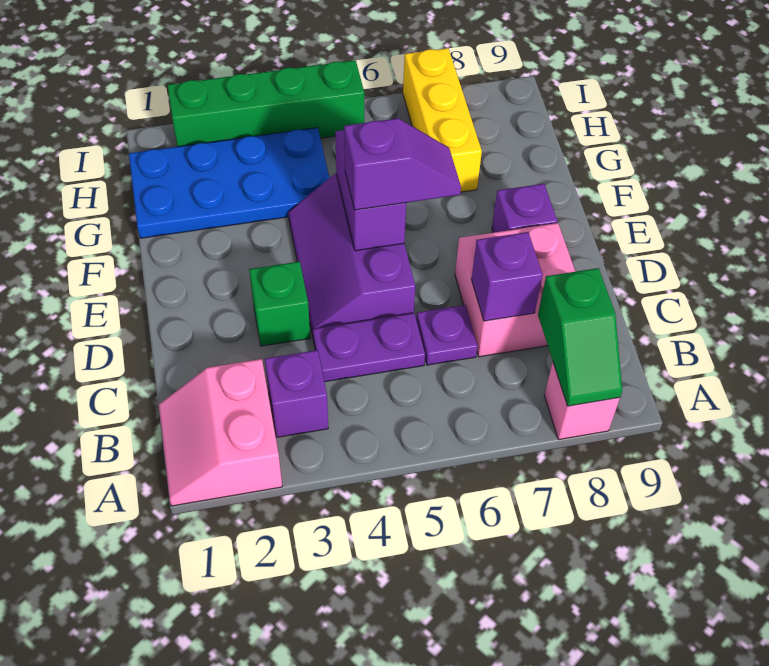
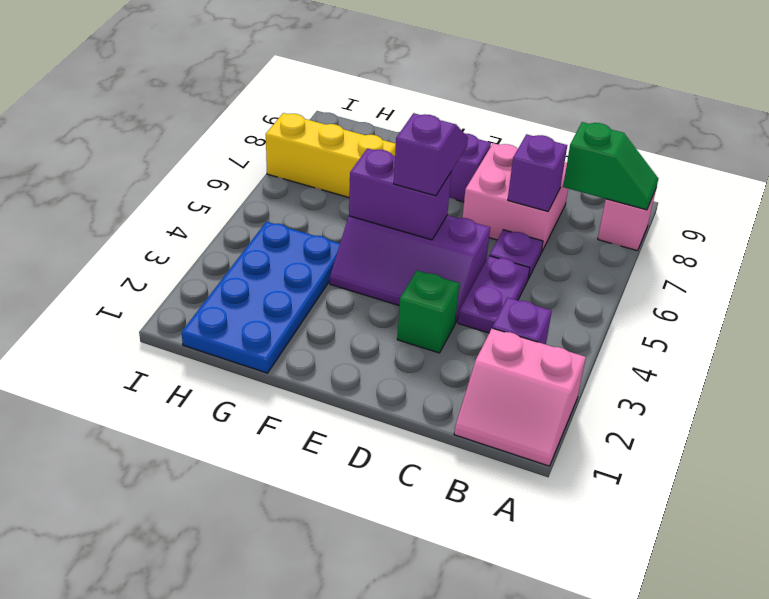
green brick I2:I5 level 1 -> none

